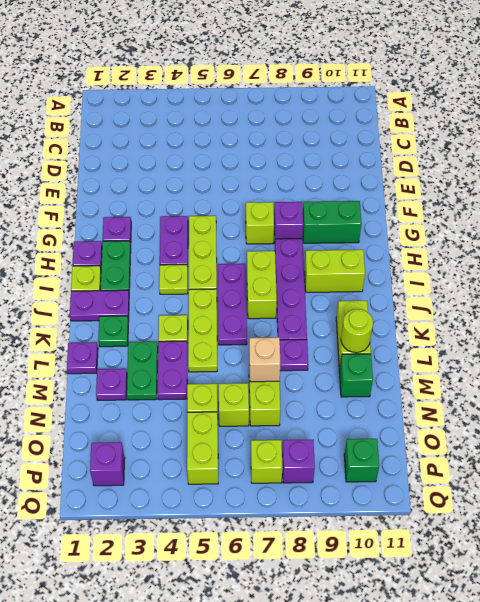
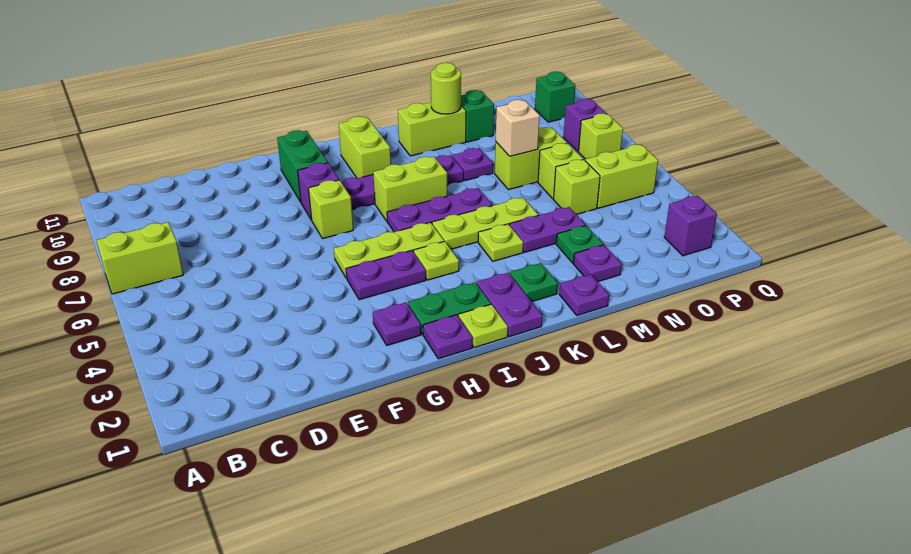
none -> lime brick A7:B7 level 1
green plate L3:M3 level 1 -> green plate M3 level 1

